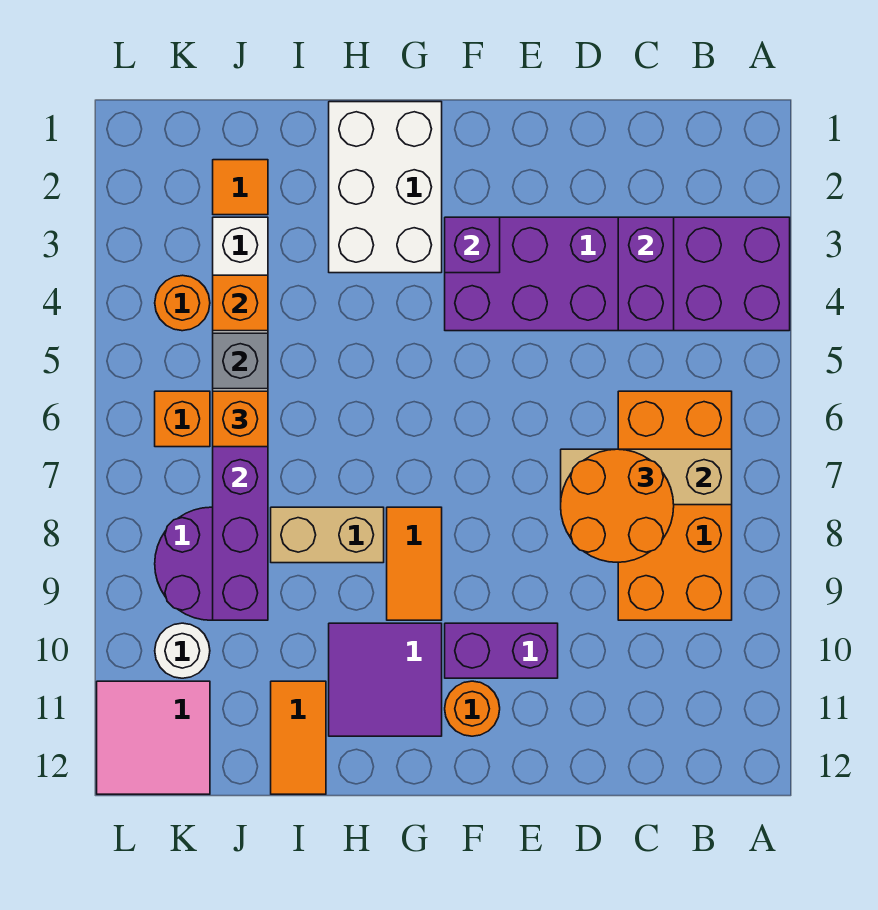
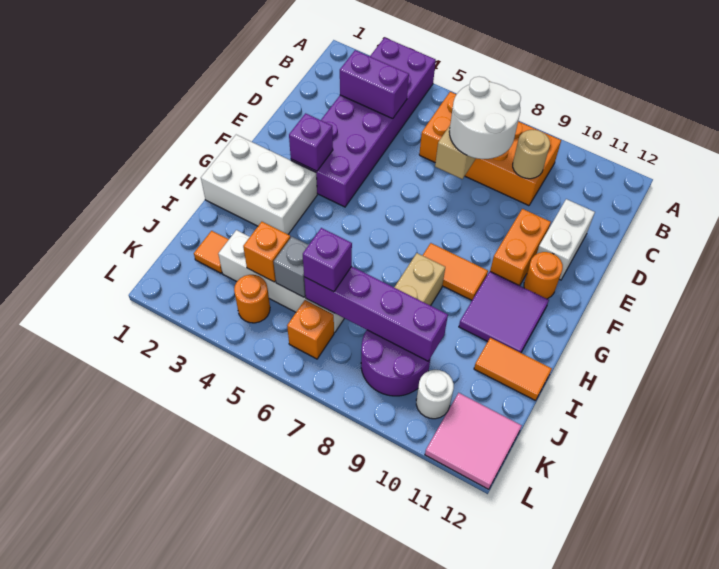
orange round brick C7:D8 level 3 -> white round brick C7:D8 level 3
none -> tan round brick C9 level 2
none -> white brick D11:E11 level 1
purple brick E10:F10 level 1 -> orange brick E10:F10 level 1
orange brick J6 level 3 -> purple brick J6 level 3

